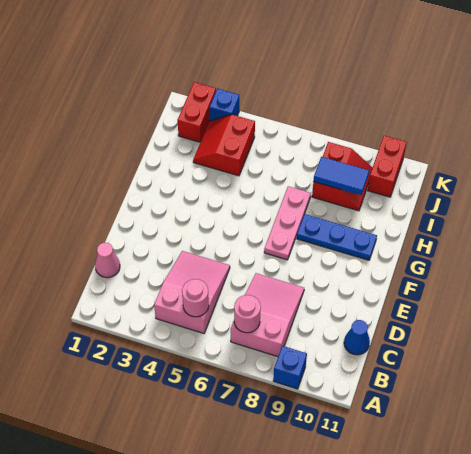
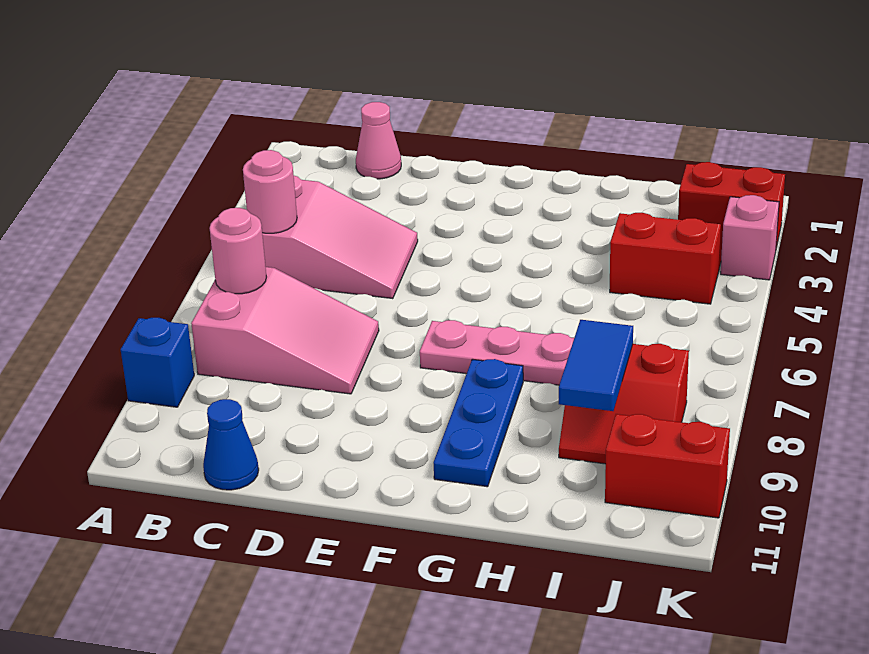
blue brick K3 level 1 -> pink brick K3 level 1

